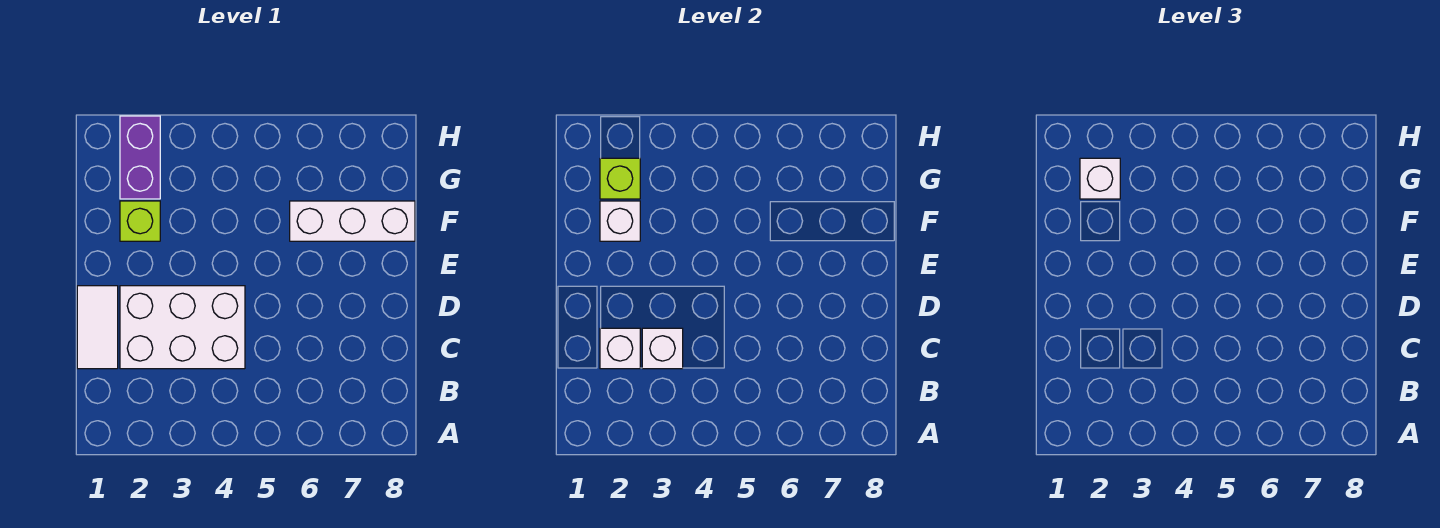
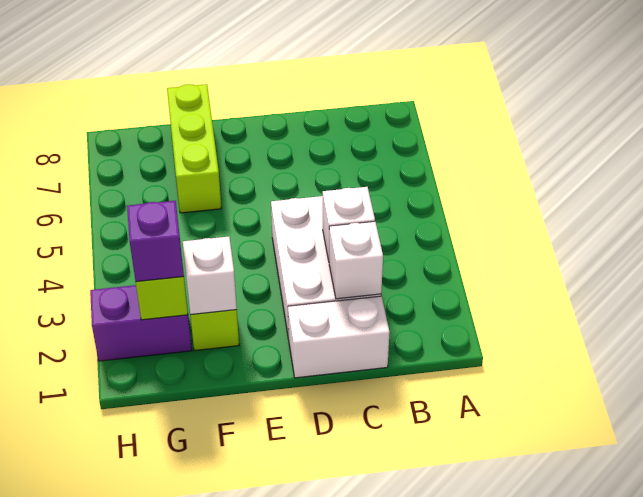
white tile C1:D1 level 1 -> white brick C1:D1 level 1
white brick F6:F8 level 1 -> lime brick F6:F8 level 1
white brick G2 level 3 -> purple brick G2 level 3

